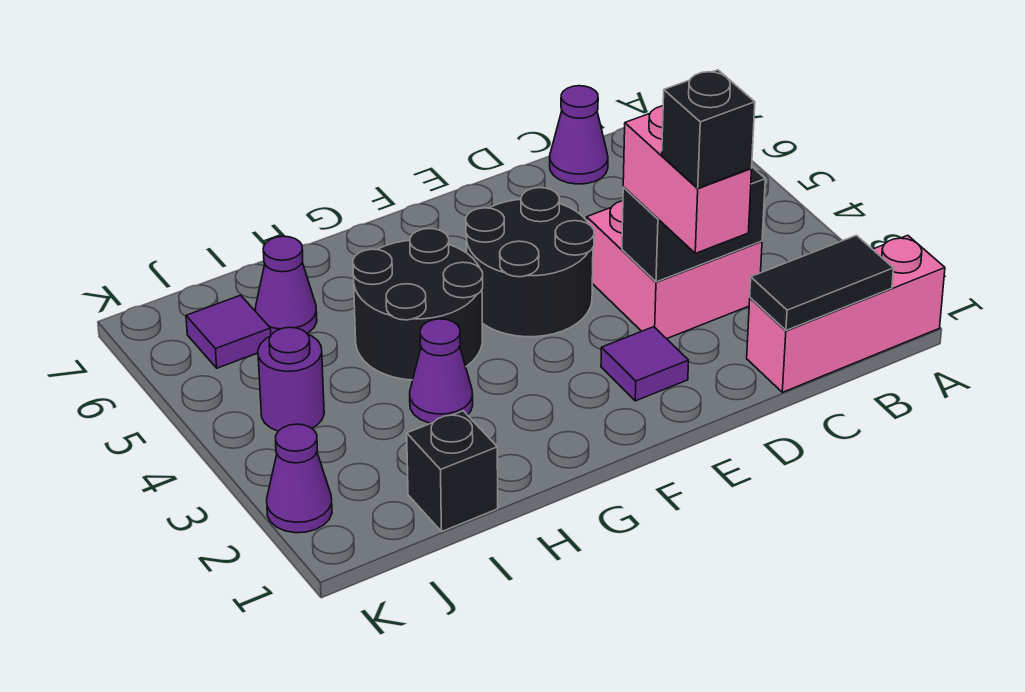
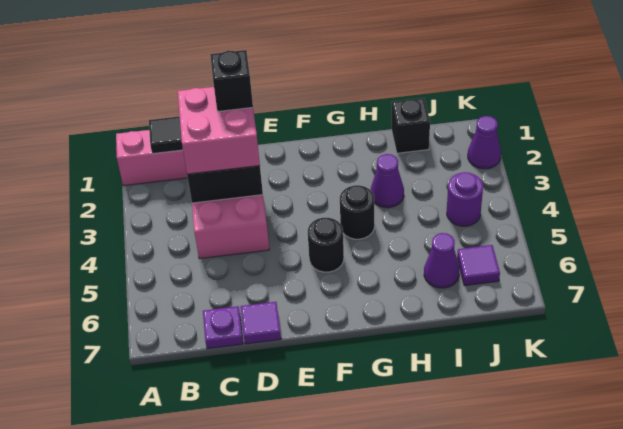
purple cone C7 level 1 -> purple plate C7 level 1
pink brick D2:D3 level 3 -> pink brick C2:D3 level 3
purple tile E2 level 1 -> purple tile D7 level 1
black round brick E4:F5 level 1 -> black round brick F5 level 1
black round brick G4:H5 level 1 -> black round brick G4 level 1

